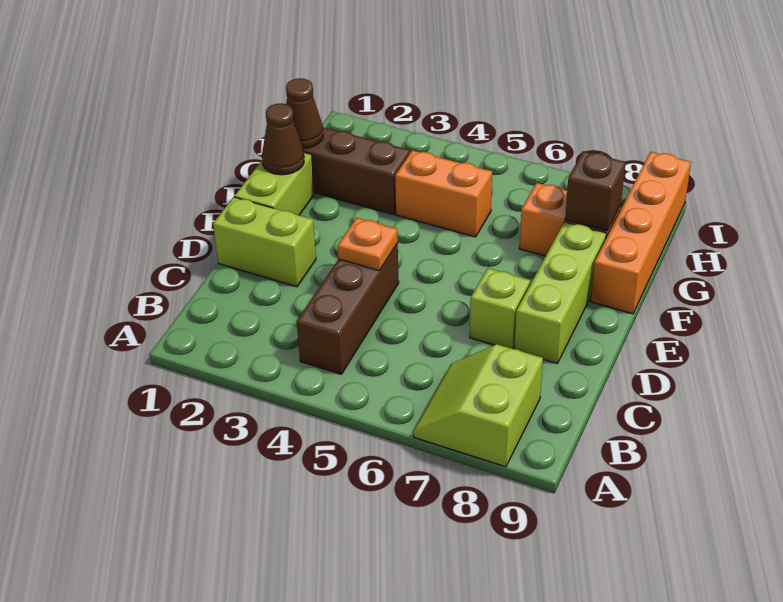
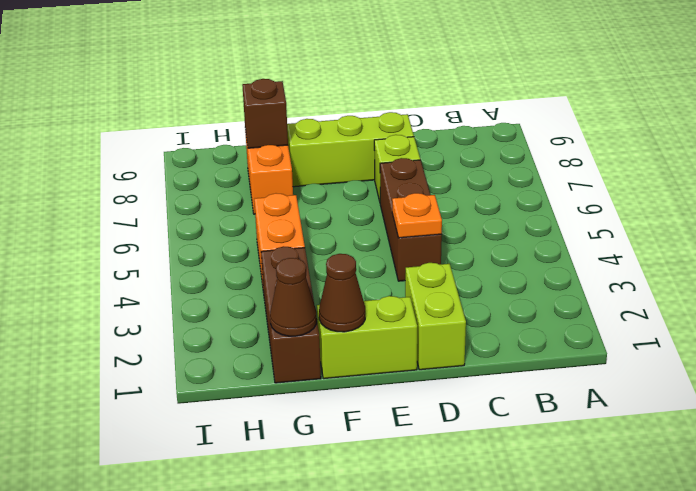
lime slope A7:B8 level 1 top 8 -> none
brown brick B4:D4 level 1 -> brown brick D4:D6 level 1
orange brick F9:I9 level 1 -> none

